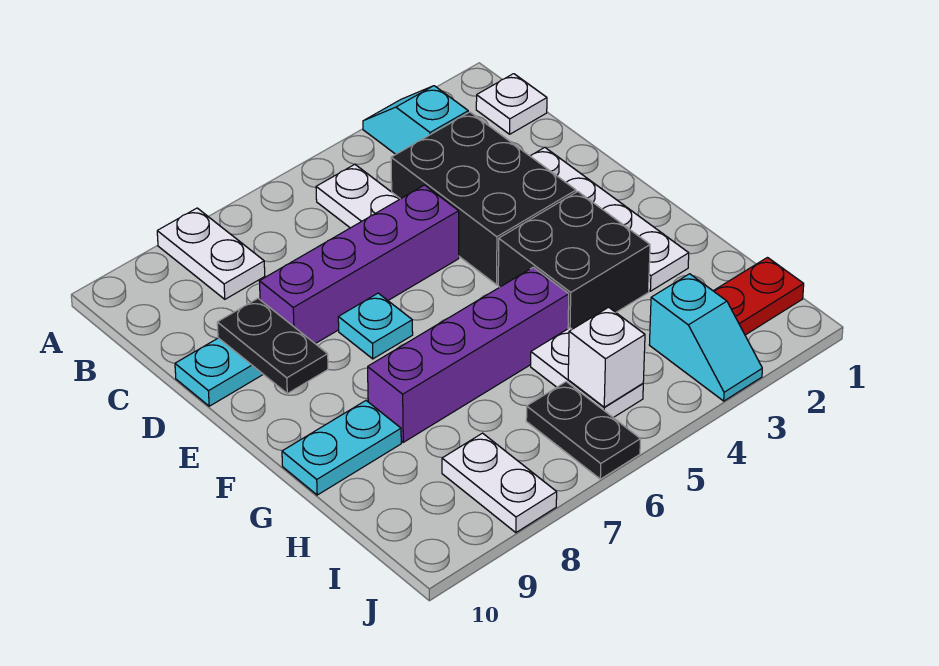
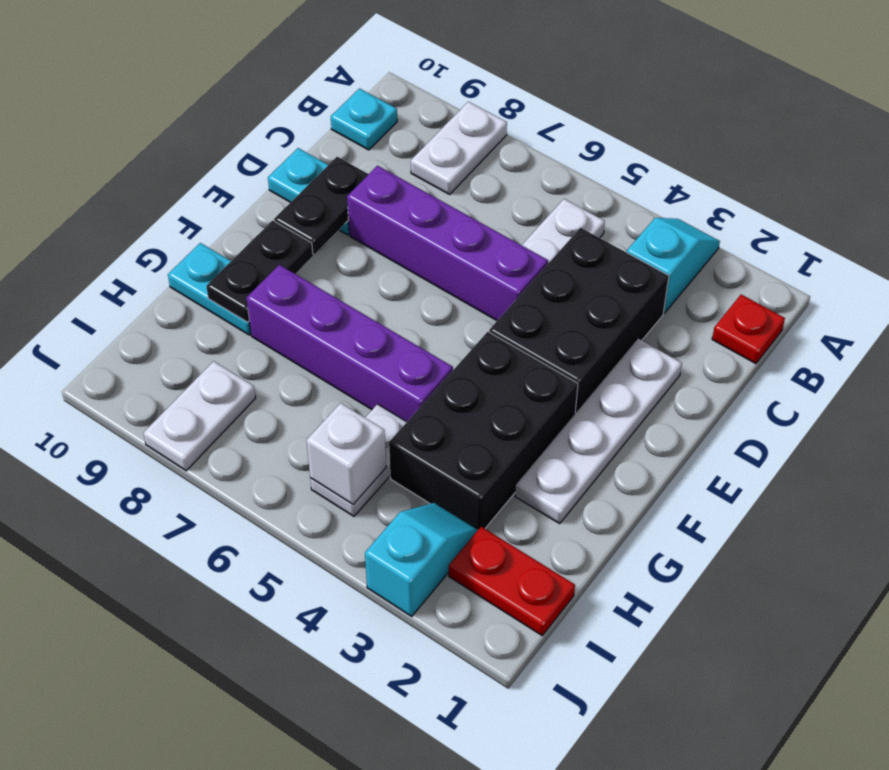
white plate B1 level 1 -> red plate B1 level 1
cyan plate E7 level 1 -> cyan plate B10 level 1
black brick F3:G4 level 1 -> black brick F3:H4 level 1
cyan slope I3:J3 level 1 top I -> cyan slope I3:J3 level 1 top J
black plate I6:J6 level 1 -> black plate F9:G9 level 2

